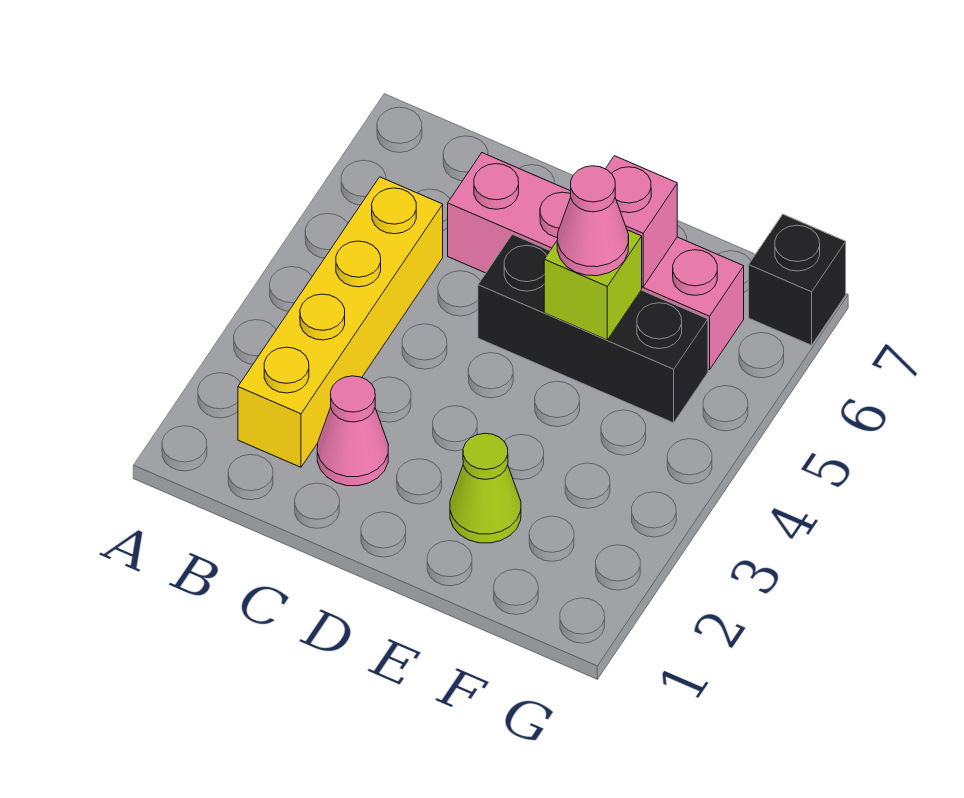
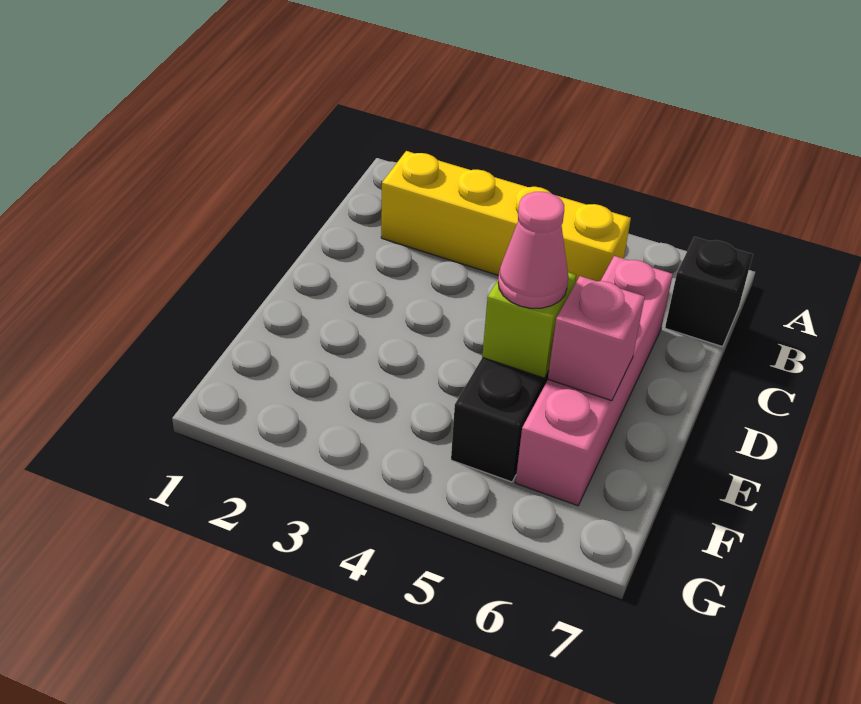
pink cone C2 level 1 -> none
lime cone E2 level 1 -> none
black brick G7 level 1 -> black brick B7 level 1

